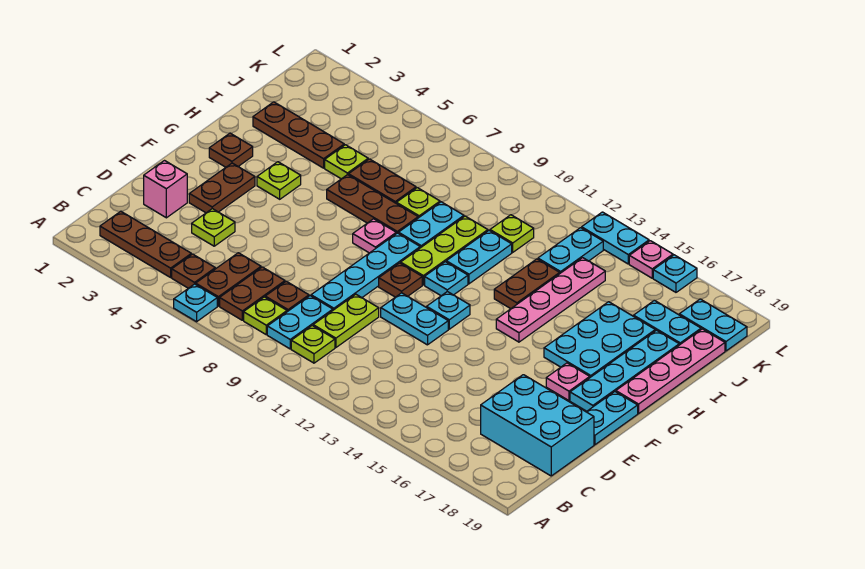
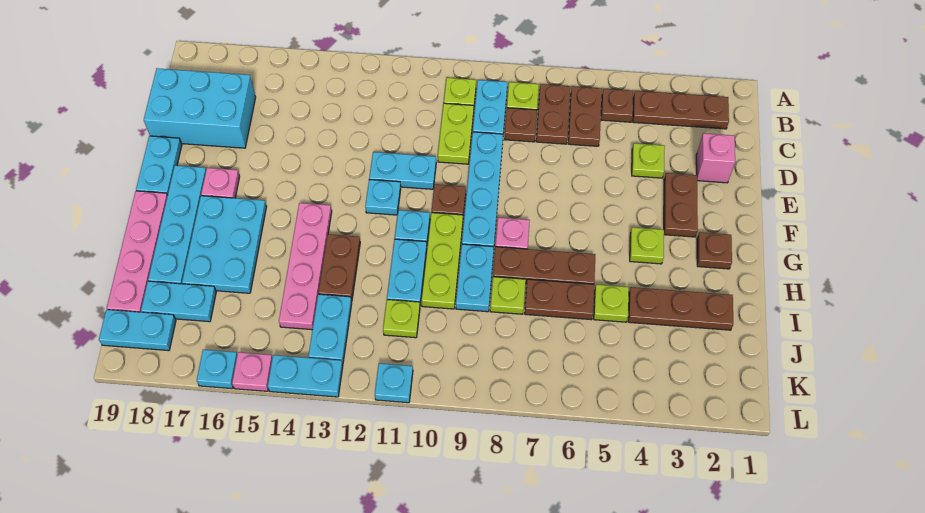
cyan plate A6 level 1 -> cyan plate L11 level 1

